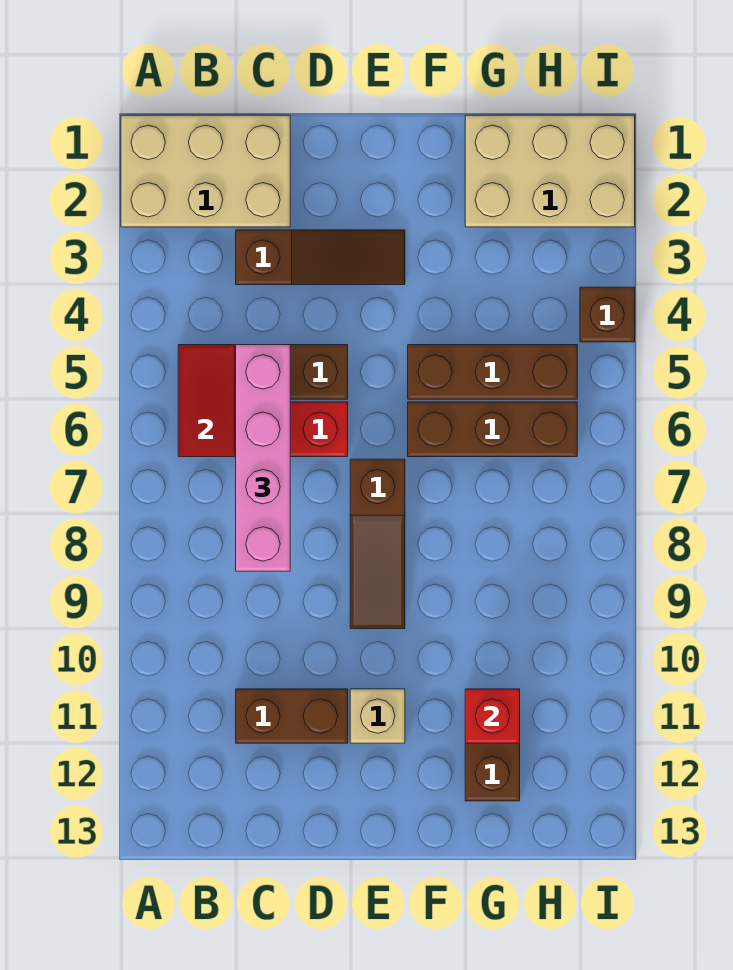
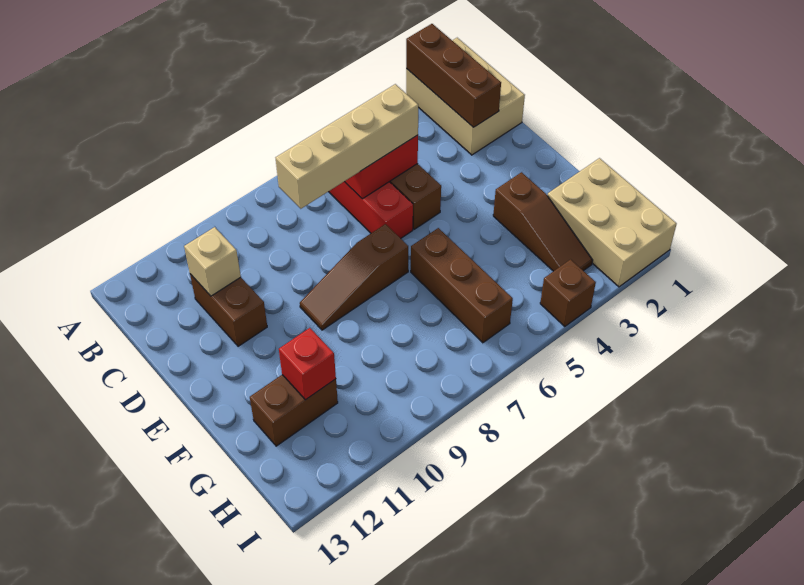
brown slope C3:E3 level 1 top C -> brown slope F3:H3 level 1 top F
pink brick C5:C8 level 3 -> tan brick C5:C8 level 3
tan brick E11 level 1 -> tan brick C11 level 2
brown brick F5:H5 level 1 -> brown brick A2:C2 level 2

